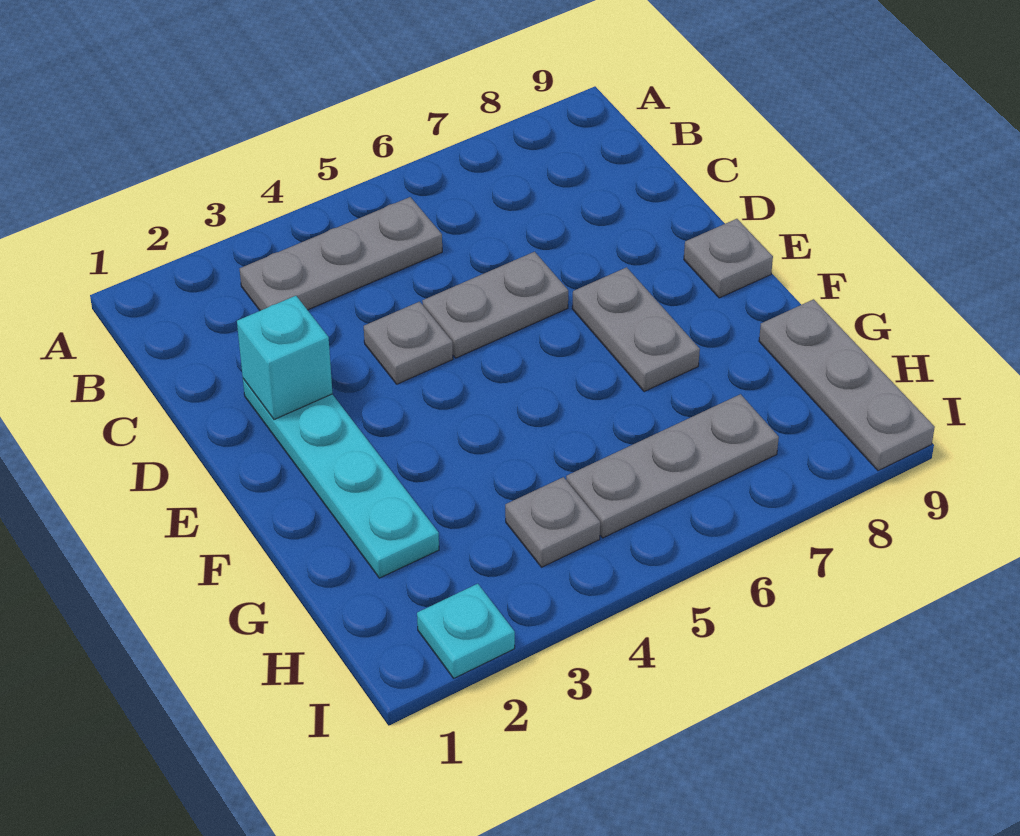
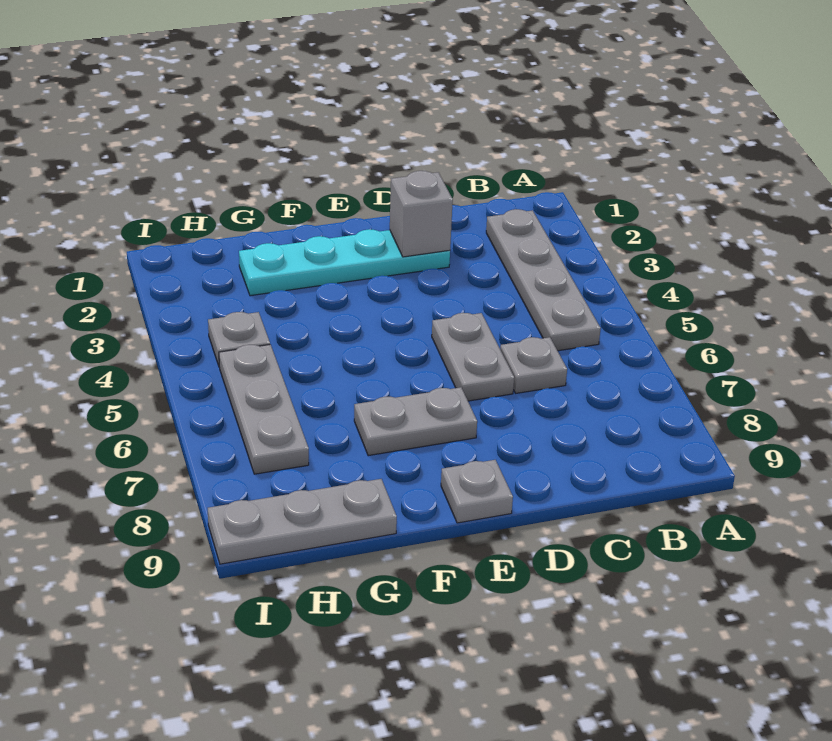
grey plate B3:B5 level 1 -> grey plate B2:B5 level 1
cyan brick D2 level 2 -> grey brick D2 level 2
grey plate D4 level 1 -> grey plate C6 level 1
cyan plate I2 level 1 -> none

